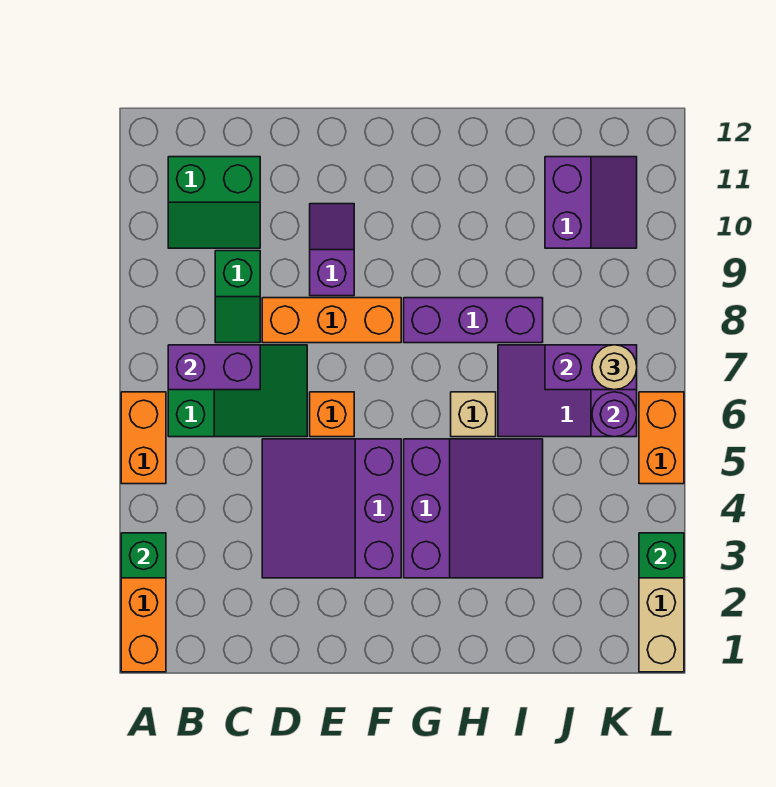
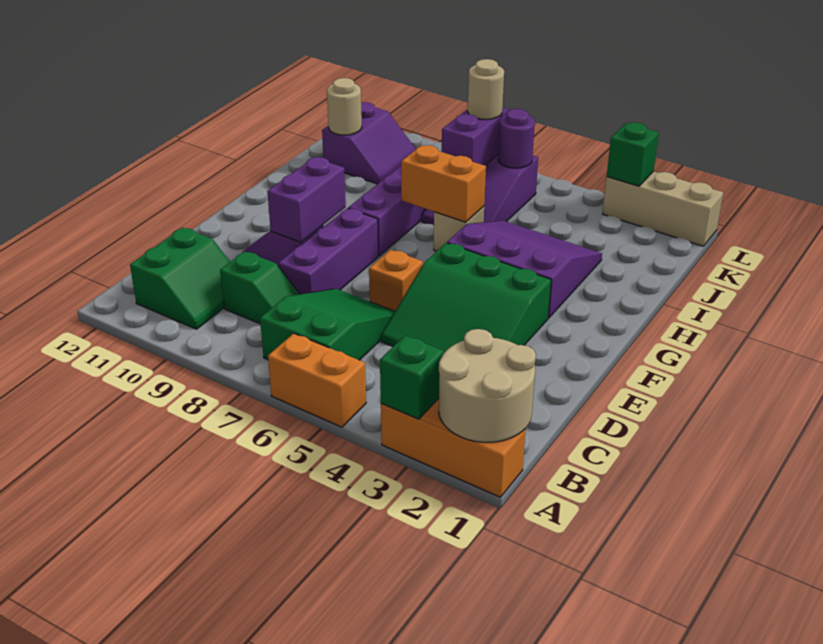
none -> tan round brick A1:B2 level 2
purple brick B7:C7 level 2 -> purple brick E9:F9 level 2
purple slope D3:F5 level 1 top F -> green slope D3:F5 level 1 top F
orange brick D8:F8 level 1 -> purple brick D8:F8 level 1
purple slope J10:K11 level 1 top J -> purple slope J10:K11 level 1 top 11
none -> tan round brick J11 level 2
orange brick L5:L6 level 1 -> orange brick H6:H7 level 2

